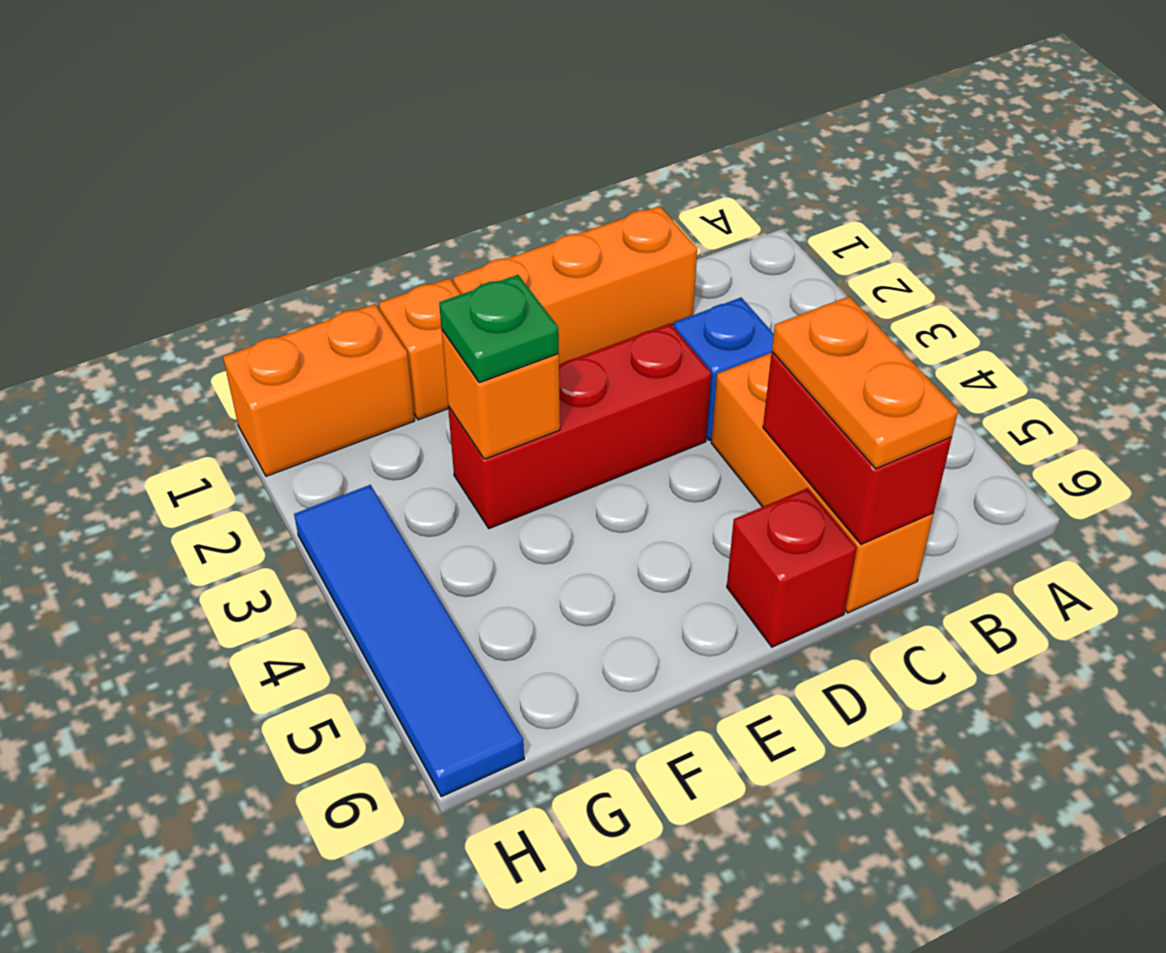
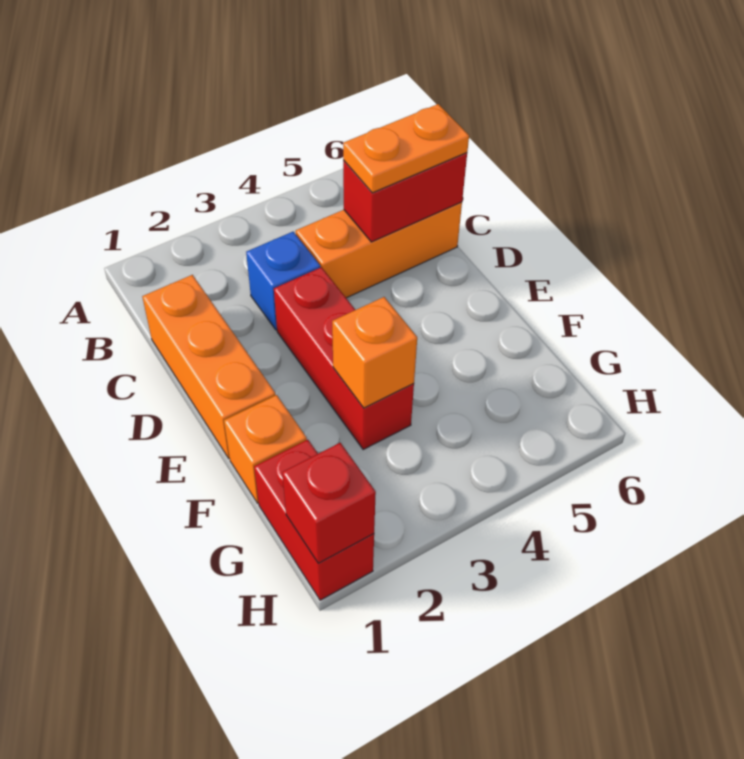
red brick D6 level 1 -> red brick H1 level 2
green plate F3 level 3 -> none
orange brick G1:H1 level 1 -> red brick G1:H1 level 1
blue tile H3:H6 level 1 -> none

